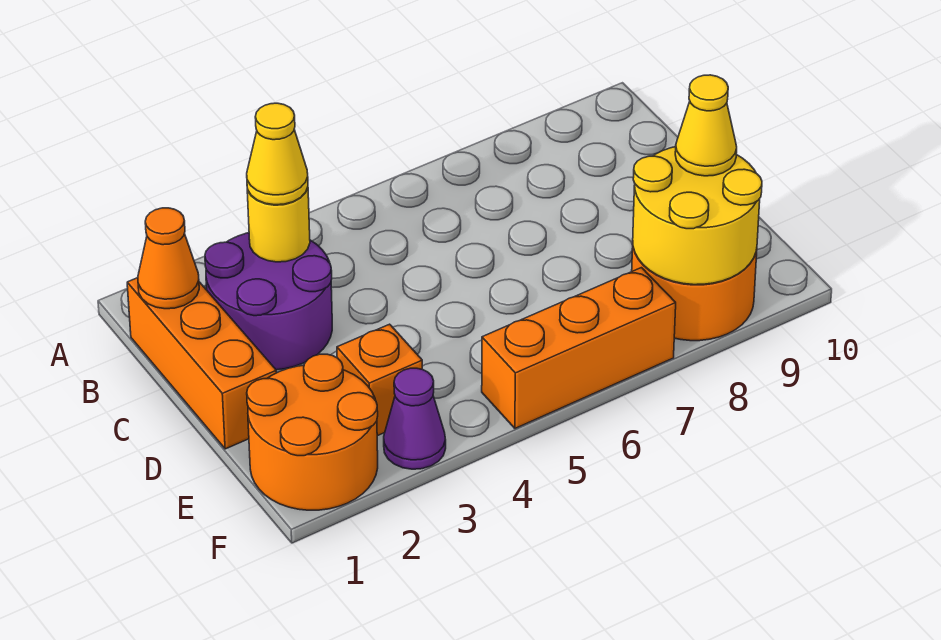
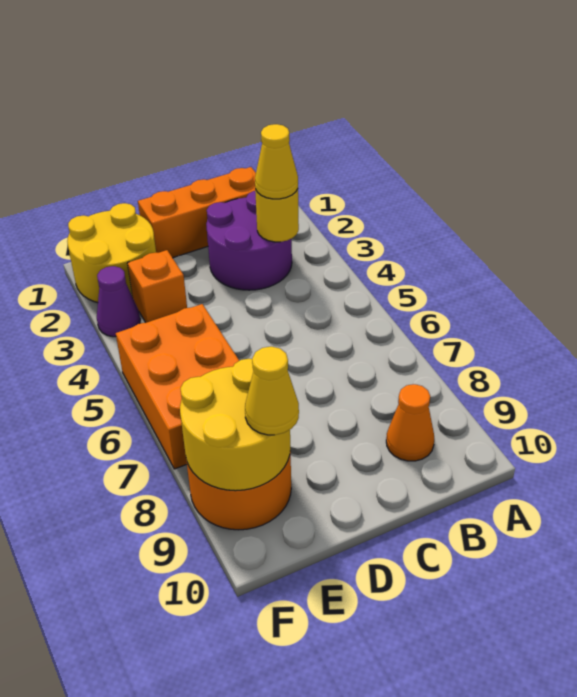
orange cone B1 level 2 -> orange cone B9 level 1
orange round brick E1:F2 level 1 -> yellow round brick E1:F2 level 1
orange brick F5:F7 level 1 -> orange brick E5:F7 level 1

